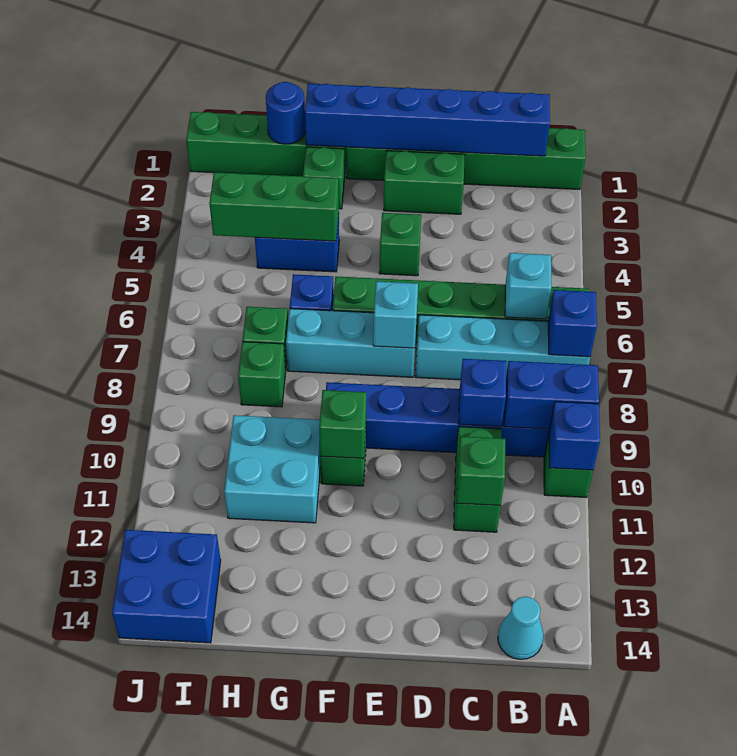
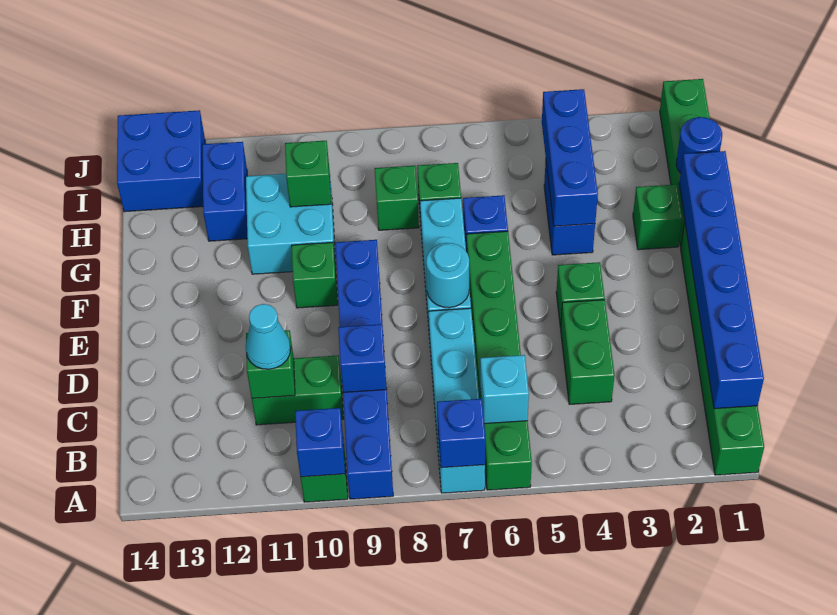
blue brick A9:B9 level 2 -> blue brick H12:I12 level 1
cyan cone B14 level 1 -> cyan cone C11 level 3
green brick D2:E2 level 1 -> green brick C4:D4 level 1
cyan brick E7 level 2 -> cyan round brick E7 level 2
green brick F10 level 2 -> green brick H10 level 2
green brick G4:I4 level 2 -> blue brick G4:I4 level 2

